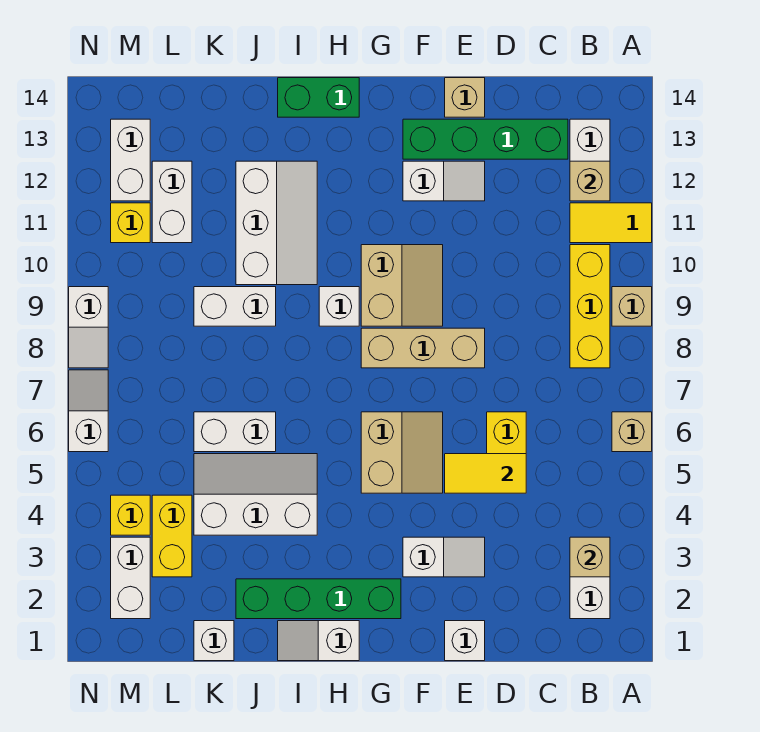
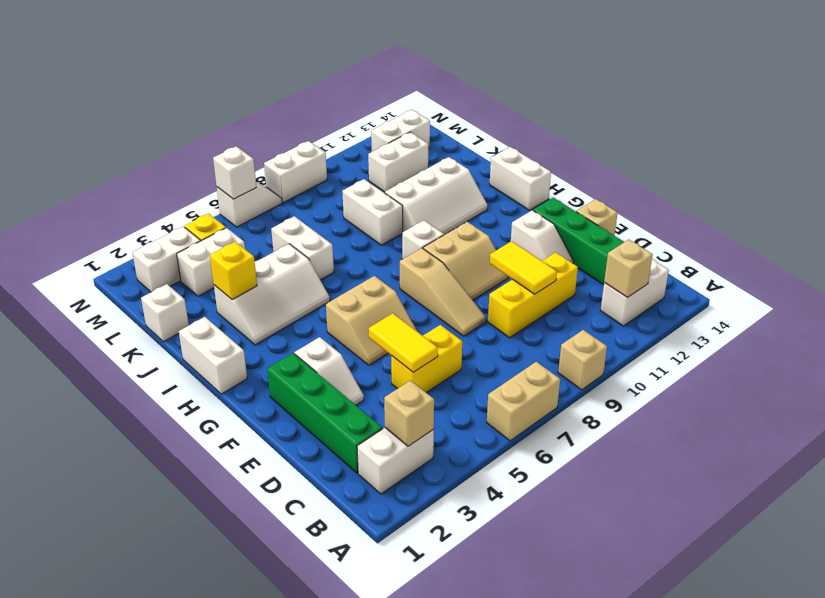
tan brick A6 level 1 -> tan brick A6:A7 level 1
yellow tile A11:B11 level 1 -> yellow tile D10:E10 level 2
yellow brick B8:B10 level 1 -> yellow brick D9:D11 level 1
white brick E1 level 1 -> white brick N6 level 2
tan brick E8:G8 level 1 -> tan slope E8:G8 level 1 top G
green brick G2:J2 level 1 -> green brick C2:F2 level 1
white slope H1:I1 level 1 top H -> white brick H1:I1 level 1
green brick H14:I14 level 1 -> white brick H14:I14 level 1
white slope I4:K5 level 1 top 4 -> white slope I3:J5 level 1 top J
yellow brick L3:L4 level 1 -> white brick L3:L4 level 1
yellow brick M11 level 1 -> yellow brick J3 level 2
white slope N8:N9 level 1 top 9 -> white brick N8:N9 level 1

